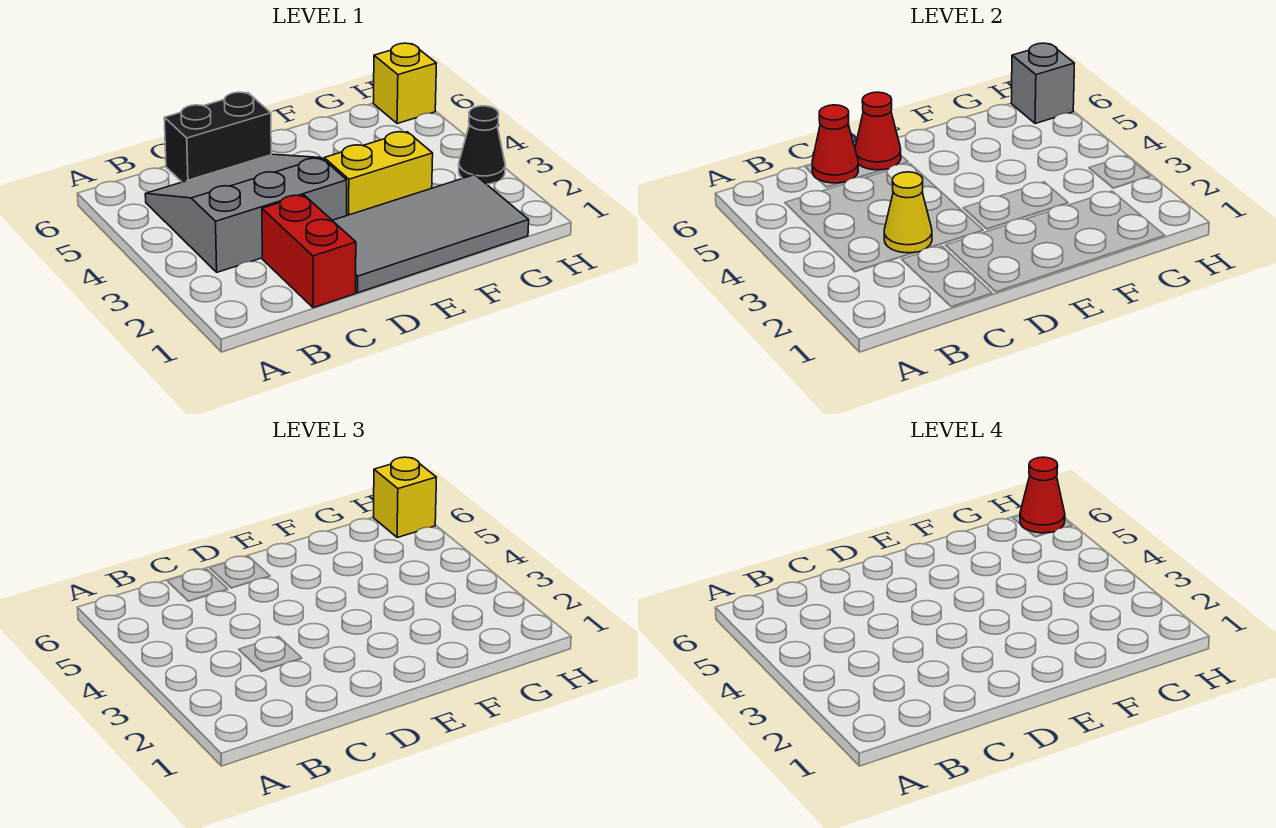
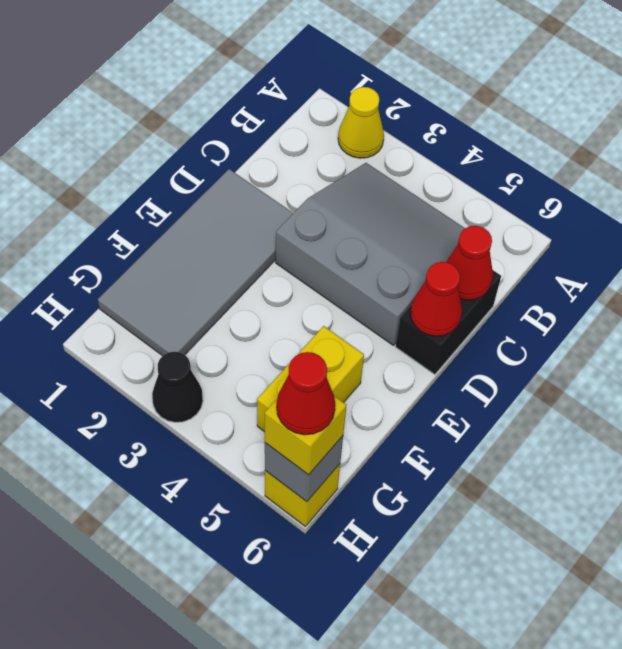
grey slope B3:D5 level 1 top 3 -> grey slope B3:D5 level 1 top D
red brick C1:C2 level 1 -> none
yellow cone C3 level 2 -> yellow cone A2 level 1
yellow brick E3:F3 level 1 -> yellow brick F5:G5 level 1

